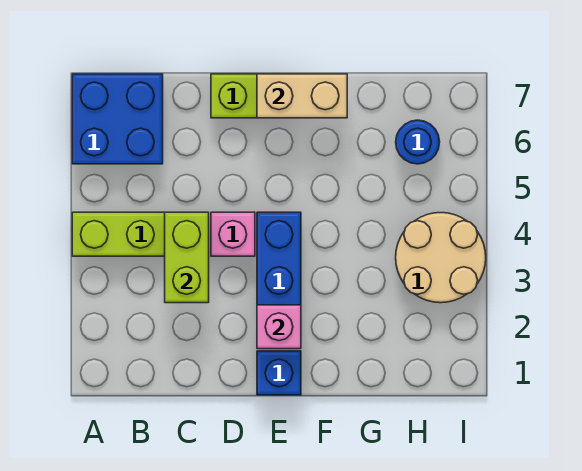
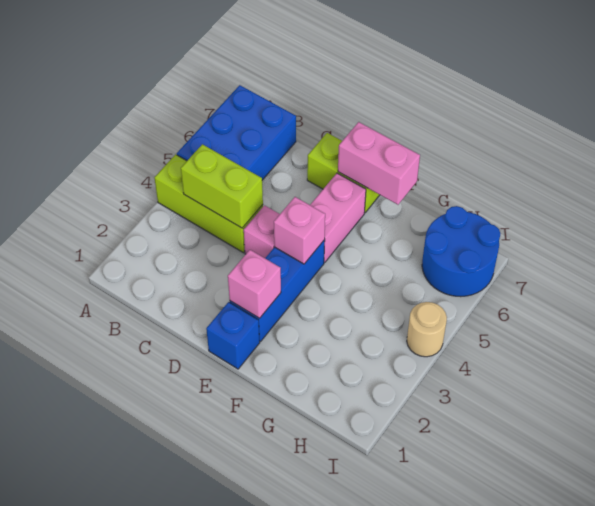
blue brick A6:B7 level 1 -> blue brick A5:B7 level 1
lime brick C3:C4 level 2 -> lime brick B4:C4 level 2
none -> pink brick E4 level 2
none -> pink brick E5:E6 level 1
tan brick E7:F7 level 2 -> pink brick E7:F7 level 2
tan round brick H3:I4 level 1 -> tan round brick I4 level 1
blue round brick H6 level 1 -> blue round brick H6:I7 level 1

